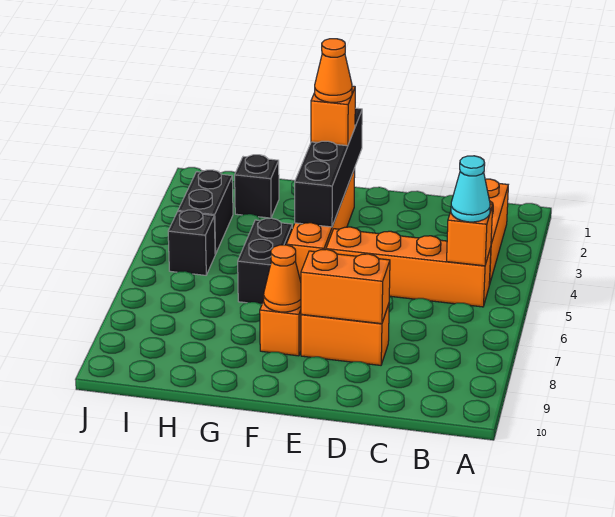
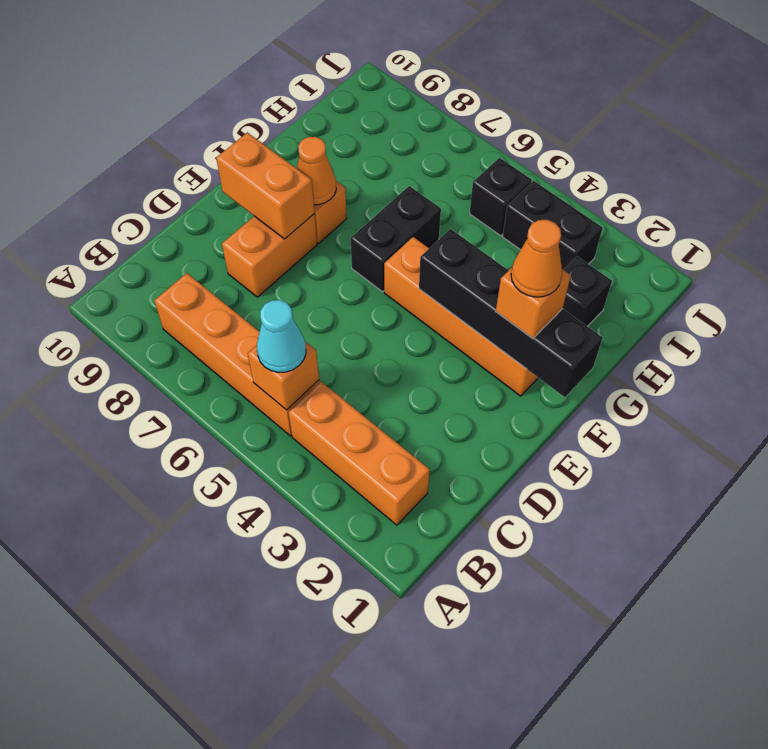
orange brick B5:E5 level 1 -> orange brick B5:B8 level 1
orange brick D8:E8 level 2 -> orange brick E8:E9 level 2
black brick G5:G6 level 1 -> black brick F6:G6 level 1

